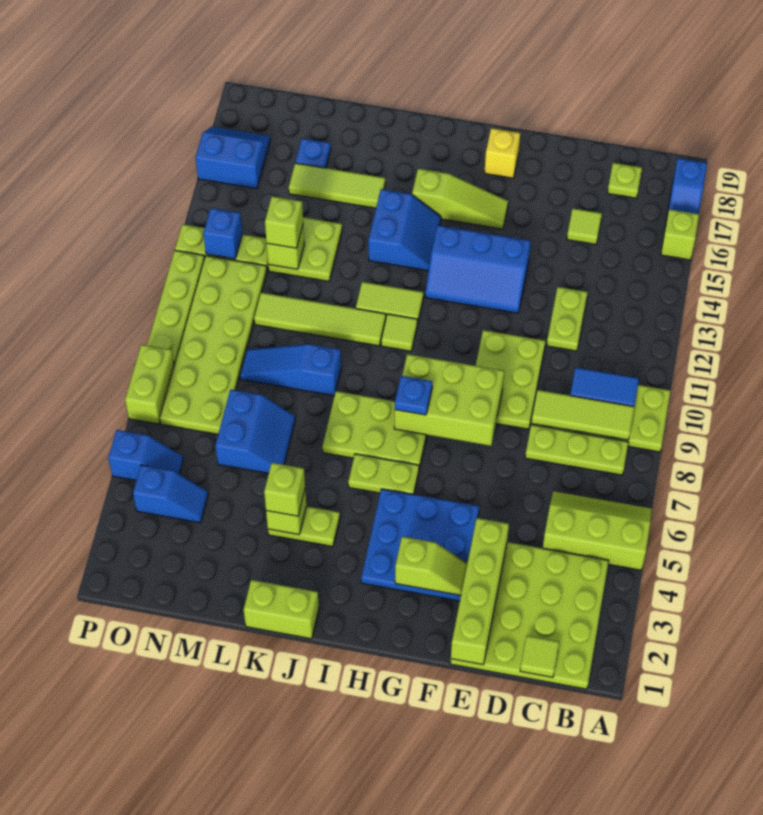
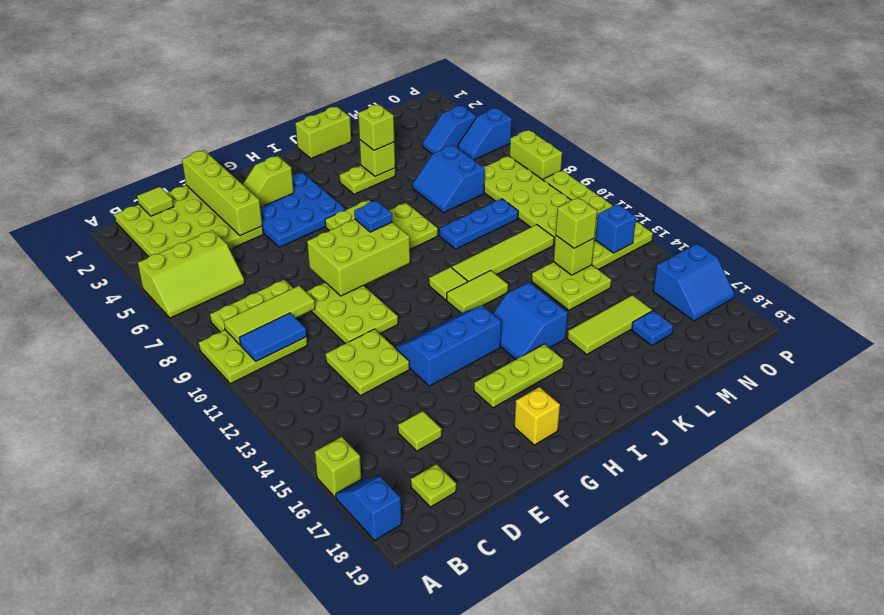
lime plate D12:D13 level 1 -> lime plate D12:E13 level 1
lime slope G16:I16 level 1 top I -> lime plate G16:I16 level 1
blue slope K9:M9 level 1 top K -> blue plate K9:M9 level 1

